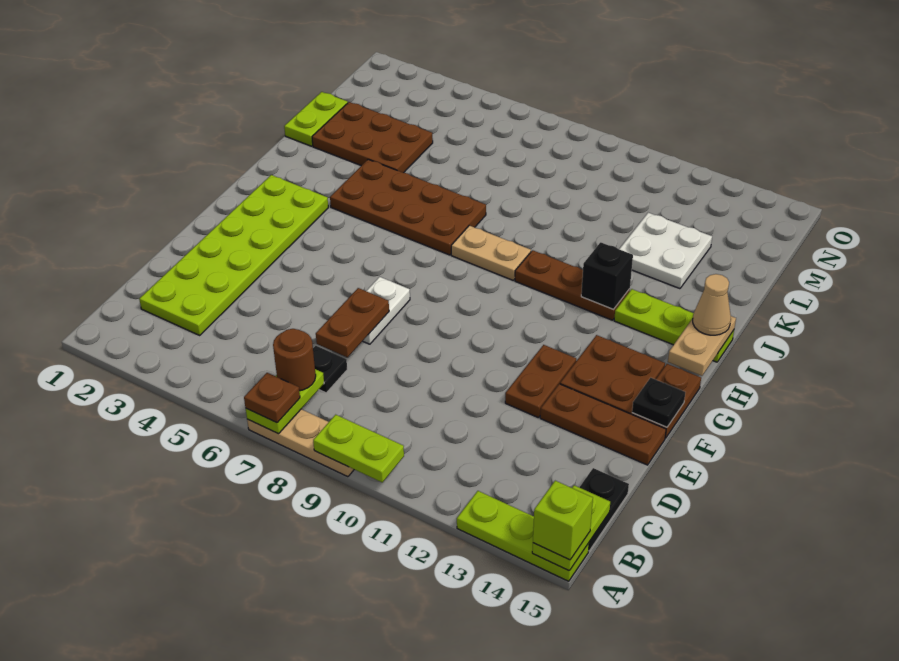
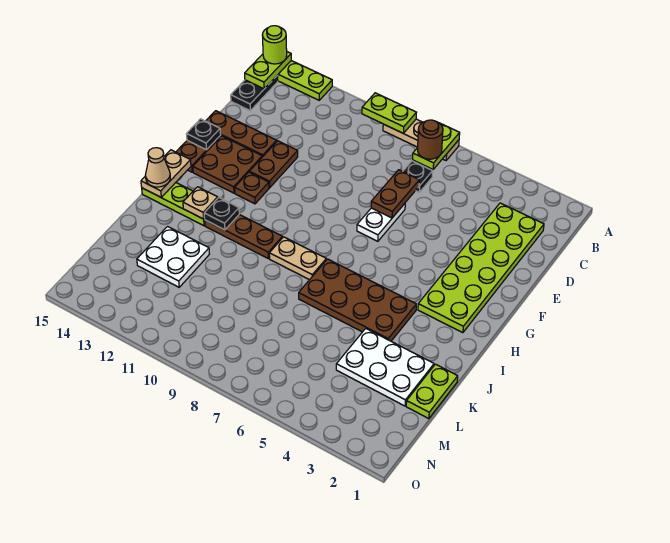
brown plate A7 level 3 -> brown plate G12 level 1
lime brick A15 level 3 -> lime round brick A15 level 3
black brick I12 level 2 -> black plate I12 level 2
none -> tan plate I13 level 2
brown plate K2:L4 level 1 -> white plate K2:L4 level 1

